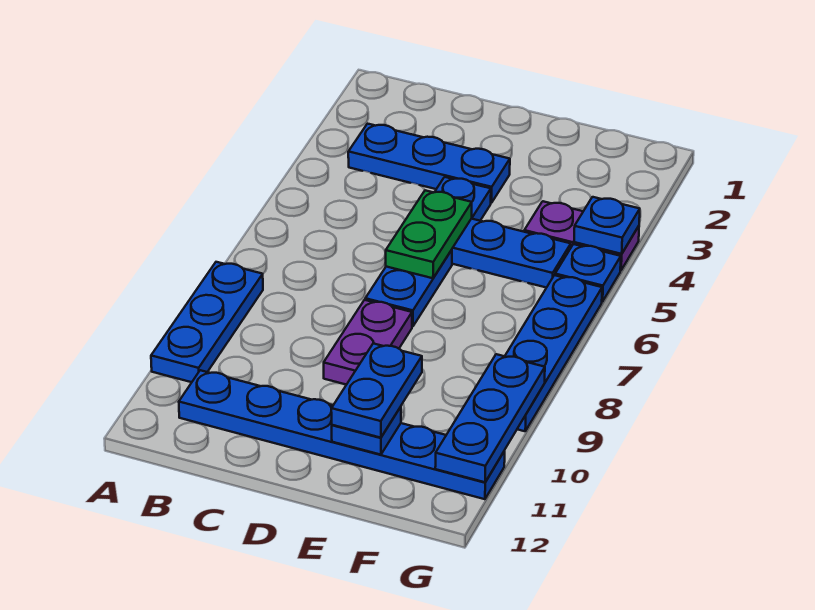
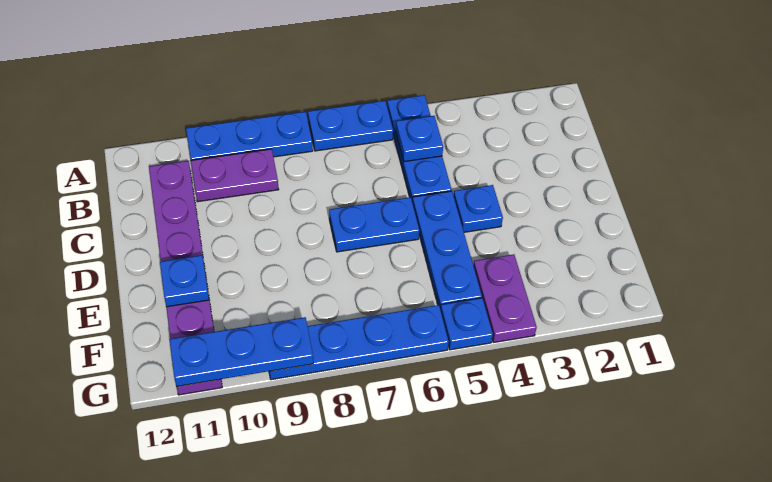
blue plate B3:D3 level 1 -> blue plate A5:C5 level 1
blue plate B11:G11 level 1 -> purple plate B11:G11 level 1
green plate D5:D6 level 2 -> none
purple plate D8:D9 level 1 -> purple plate B9:B10 level 1
blue plate E10:E11 level 3 -> blue plate A6:A7 level 1
blue plate G4 level 2 -> blue plate B5 level 2

